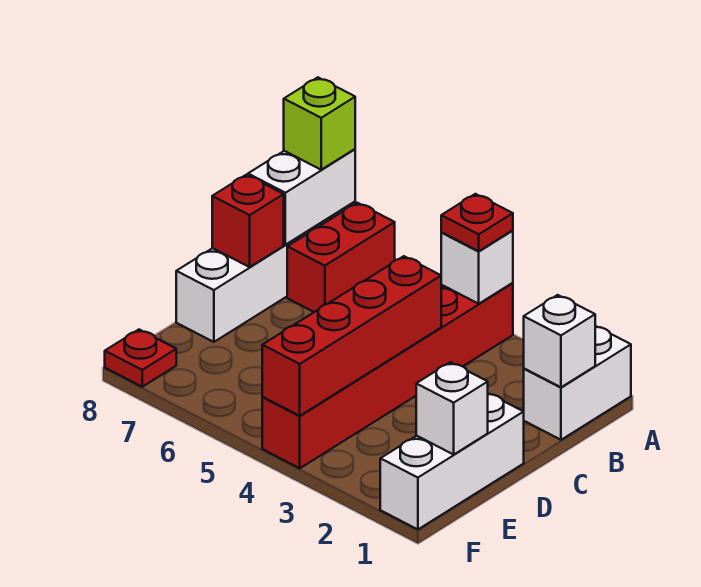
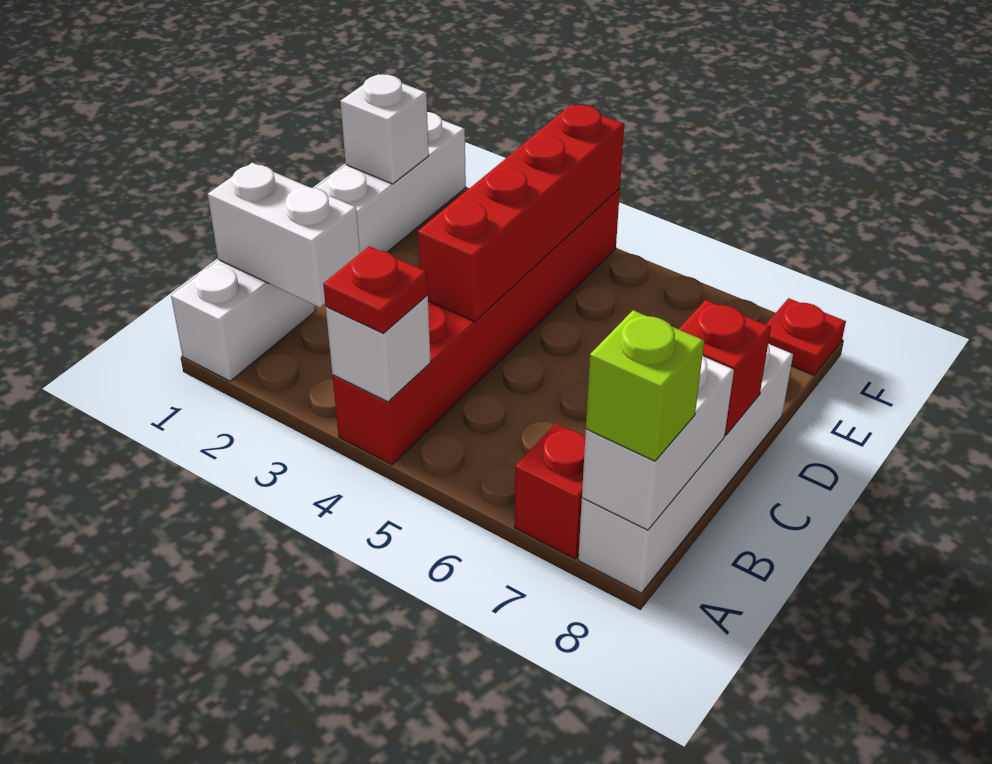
red brick A7:B7 level 1 -> red brick A7 level 1
white brick B1 level 2 -> white brick B1:B2 level 2

